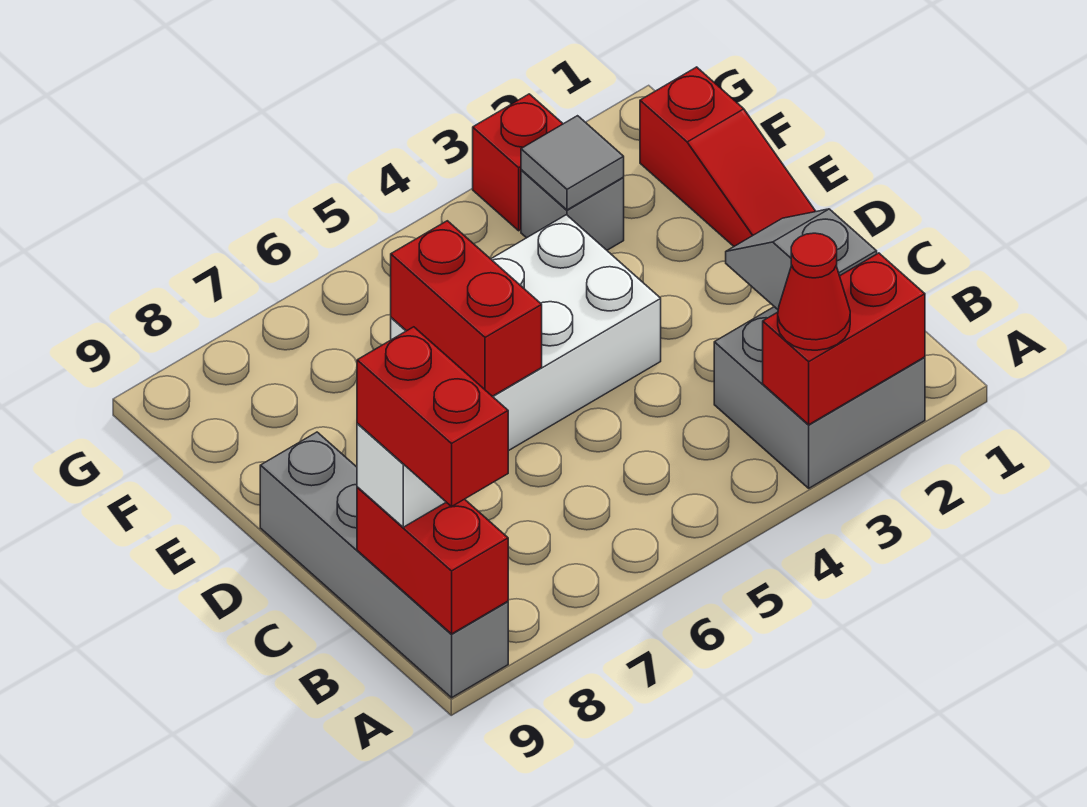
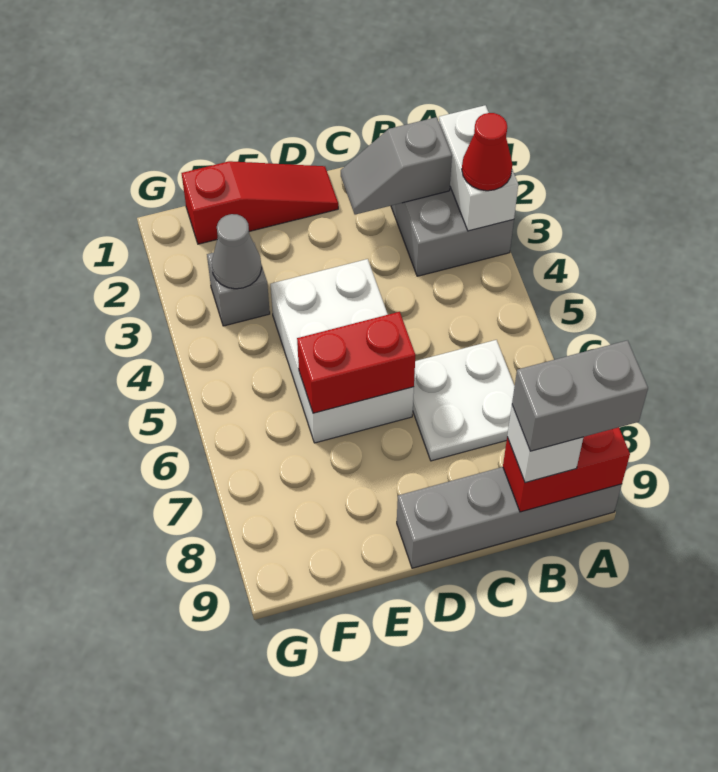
red brick A2:A3 level 2 -> white brick A2:A3 level 2
red brick A9:B9 level 4 -> grey brick A9:B9 level 4
none -> white plate B6:C7 level 1
grey tile F3 level 2 -> grey cone F3 level 2
red brick G3 level 1 -> none

